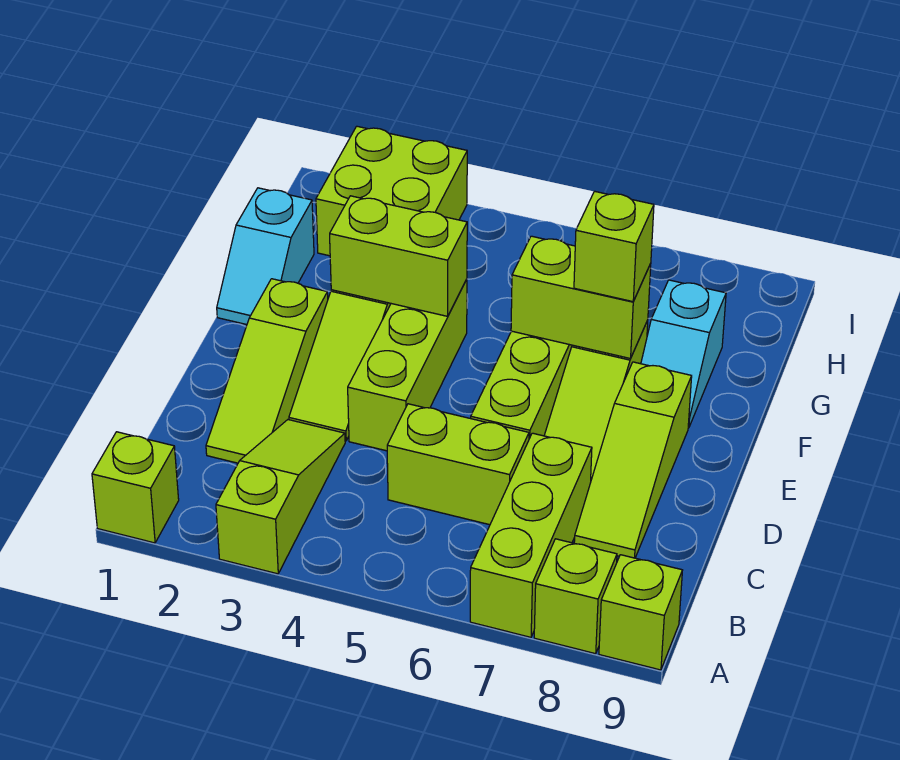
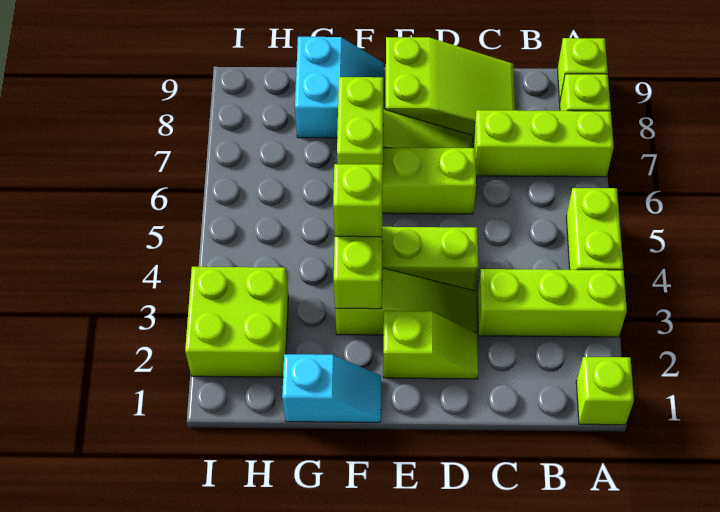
lime slope A3:C3 level 1 top A -> lime brick A3:C3 level 1
lime slope C2:E2 level 1 top E -> lime slope D2:E2 level 1 top E
lime brick C5:C6 level 1 -> lime brick A4:A5 level 1
lime slope C8:E8 level 1 top E -> lime slope C8:E9 level 1 top E
lime brick F7 level 3 -> lime brick F4 level 3
cyan slope F8:G8 level 1 top G -> cyan slope F8:G9 level 1 top G

